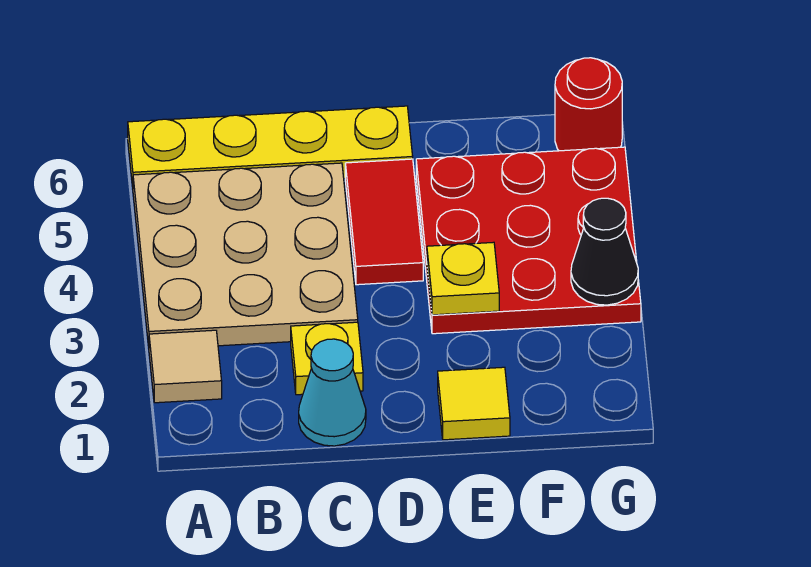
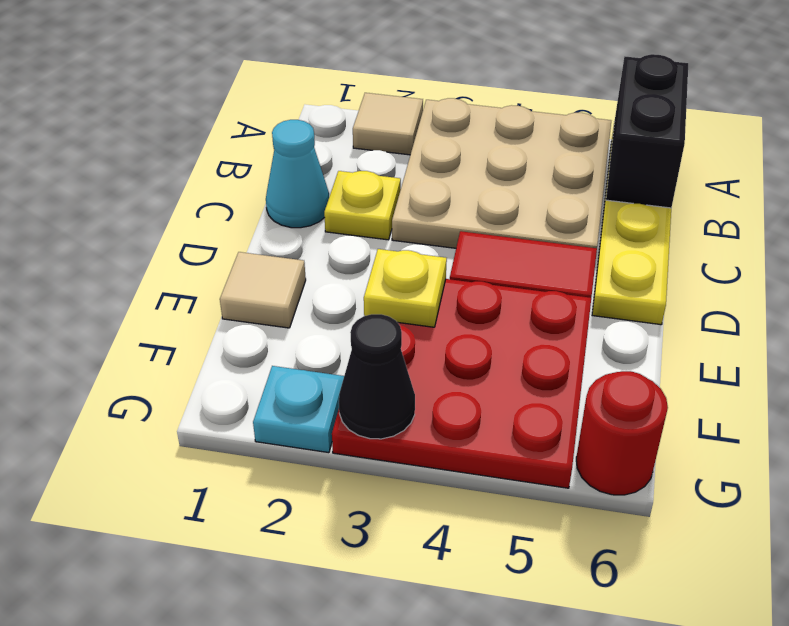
none -> black brick A6:B6 level 2
yellow tile E1 level 1 -> tan tile E1 level 1
none -> cyan plate G2 level 1

